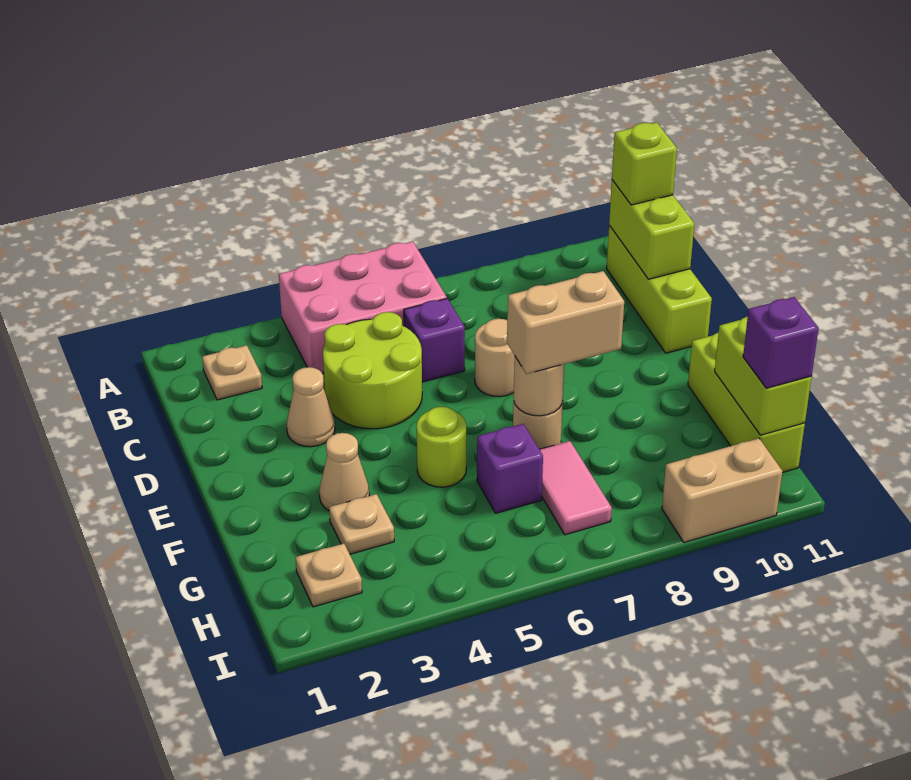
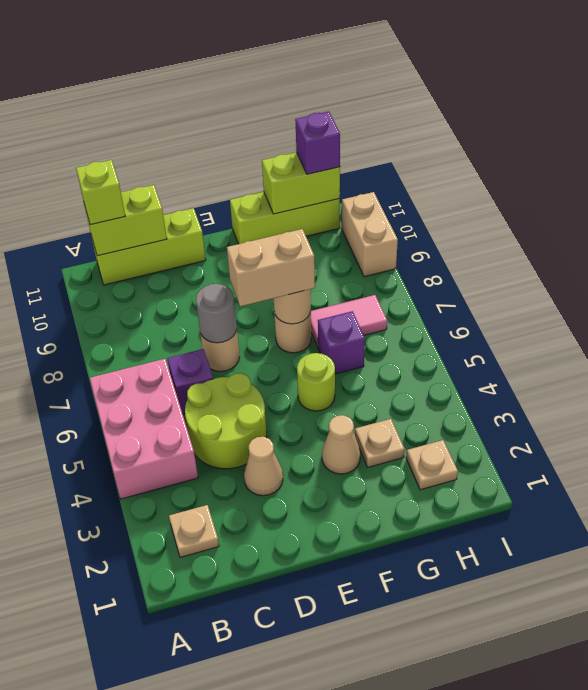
none -> grey round brick D7 level 2
tan brick F7:F8 level 3 -> tan brick E7:F7 level 3

